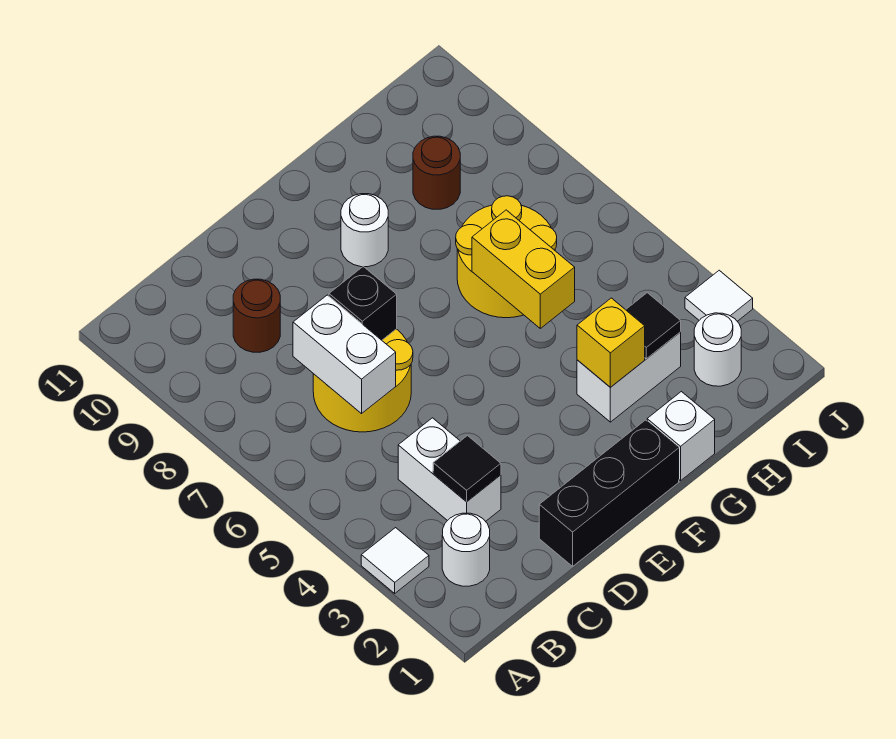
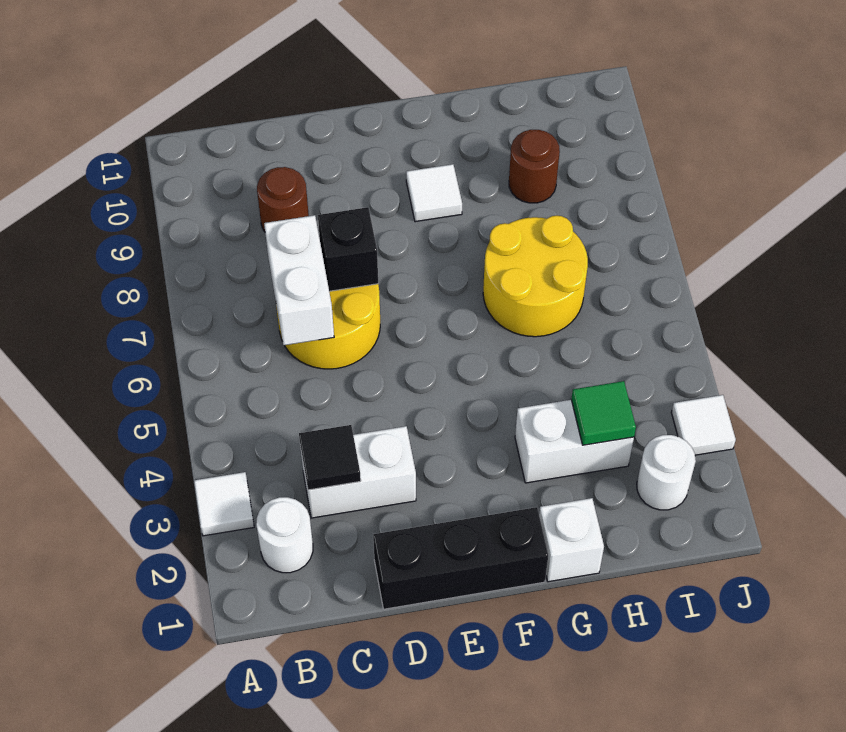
white brick C3:C4 level 1 -> white brick C3:D3 level 1
white round brick F9 level 1 -> white tile F9 level 1
yellow brick G3 level 2 -> none
yellow brick G5:G6 level 2 -> none
black tile H3 level 2 -> green tile H3 level 2

